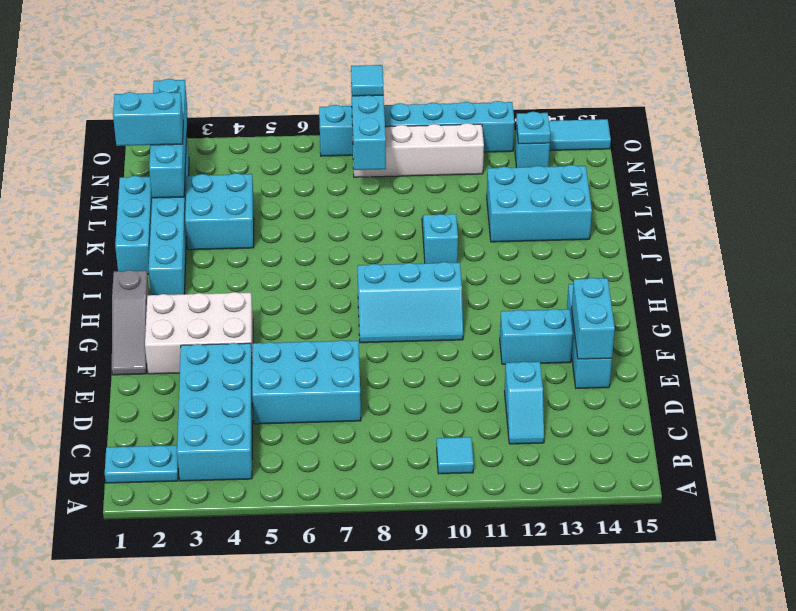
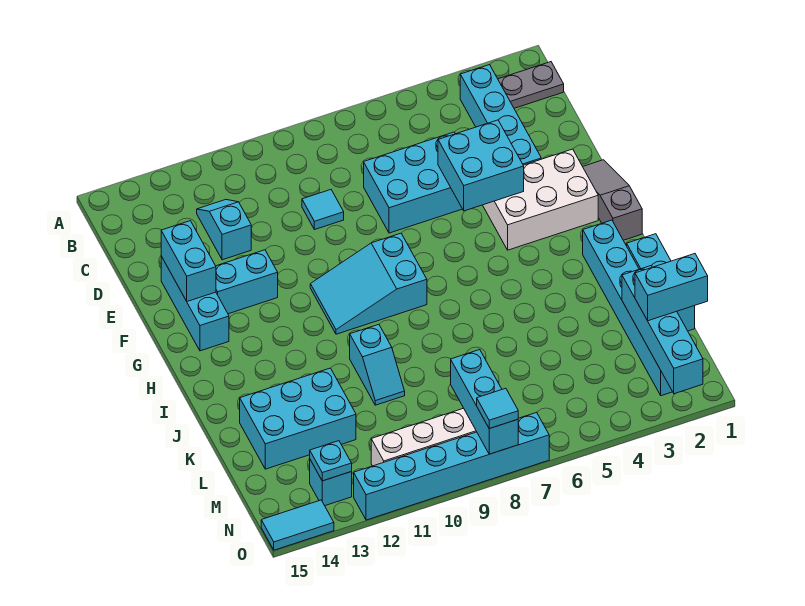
cyan plate B1:B2 level 1 -> grey plate B1:B2 level 1
cyan brick B3:E4 level 1 -> cyan brick B3:E3 level 1
cyan tile B10 level 1 -> cyan tile D9 level 1
cyan slope G8:H10 level 1 top H -> cyan slope G8:H10 level 1 top 8
cyan brick K3:L4 level 1 -> cyan brick E4:F5 level 2

